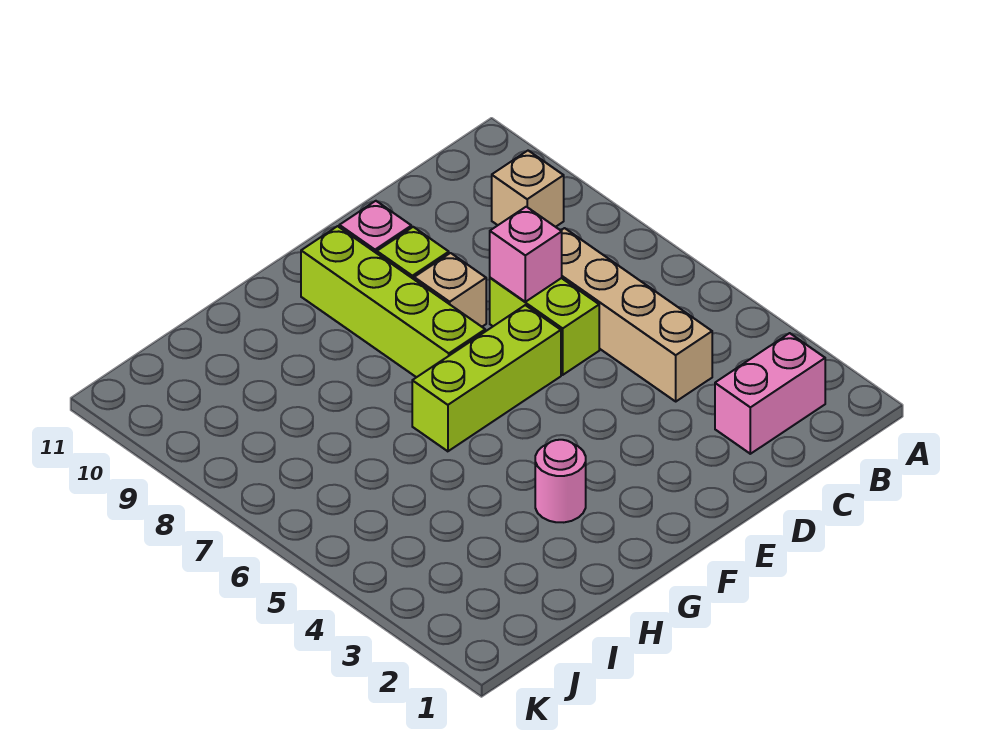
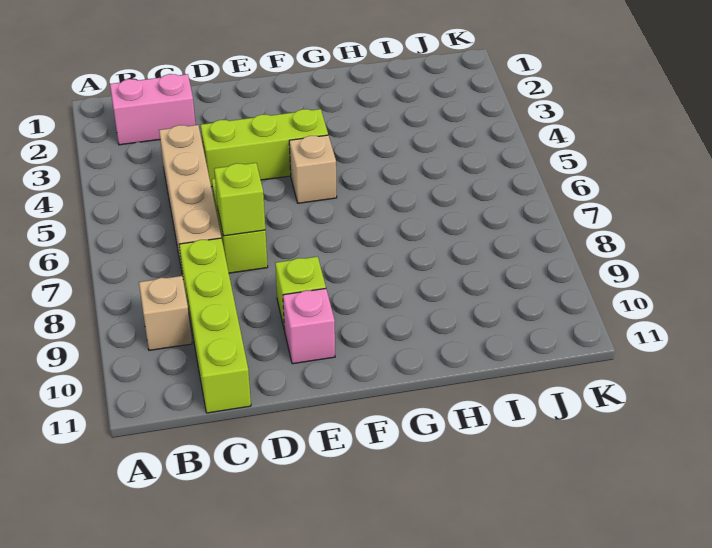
pink brick D7 level 2 -> lime brick D7 level 2
lime brick E6:G6 level 1 -> lime brick D4:F4 level 1
tan brick E8 level 1 -> tan brick F5 level 1
lime brick F7:F10 level 1 -> lime brick C8:C11 level 1
pink round brick G3 level 1 -> none

